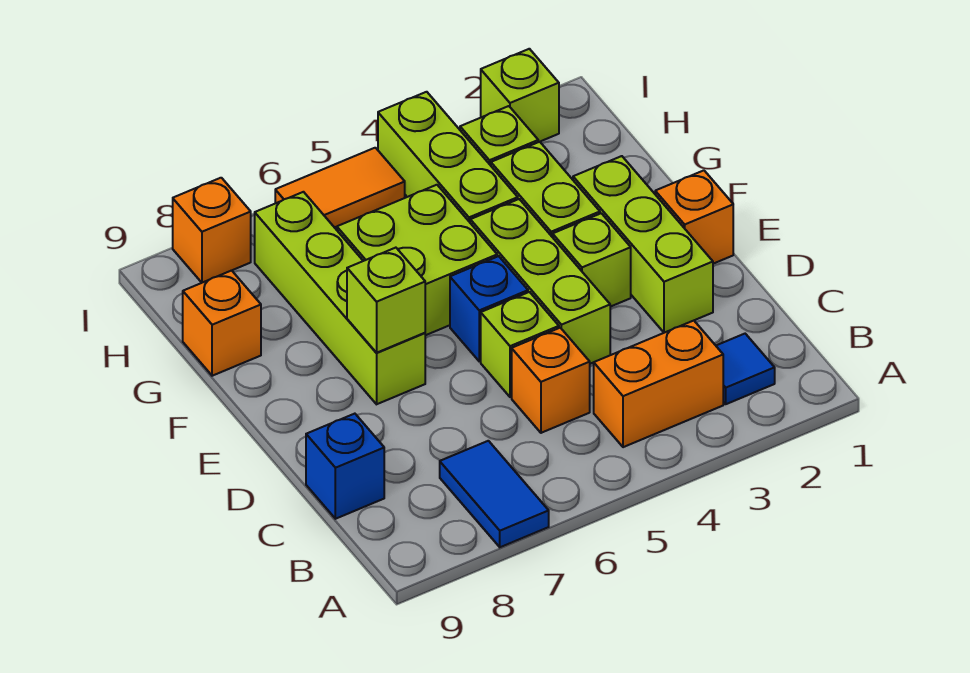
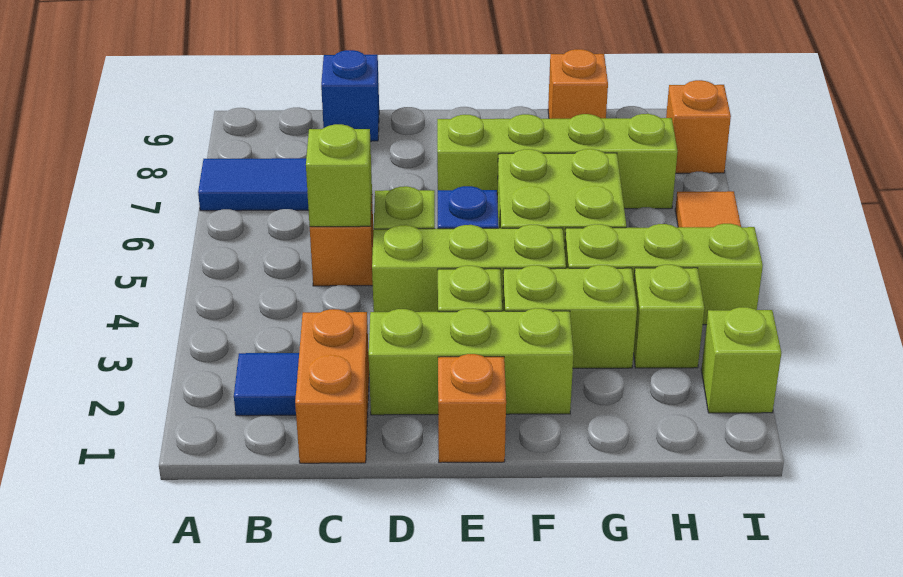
orange brick B3:B4 level 1 -> orange brick C1:C2 level 1
lime brick E7 level 2 -> lime brick C5 level 2

